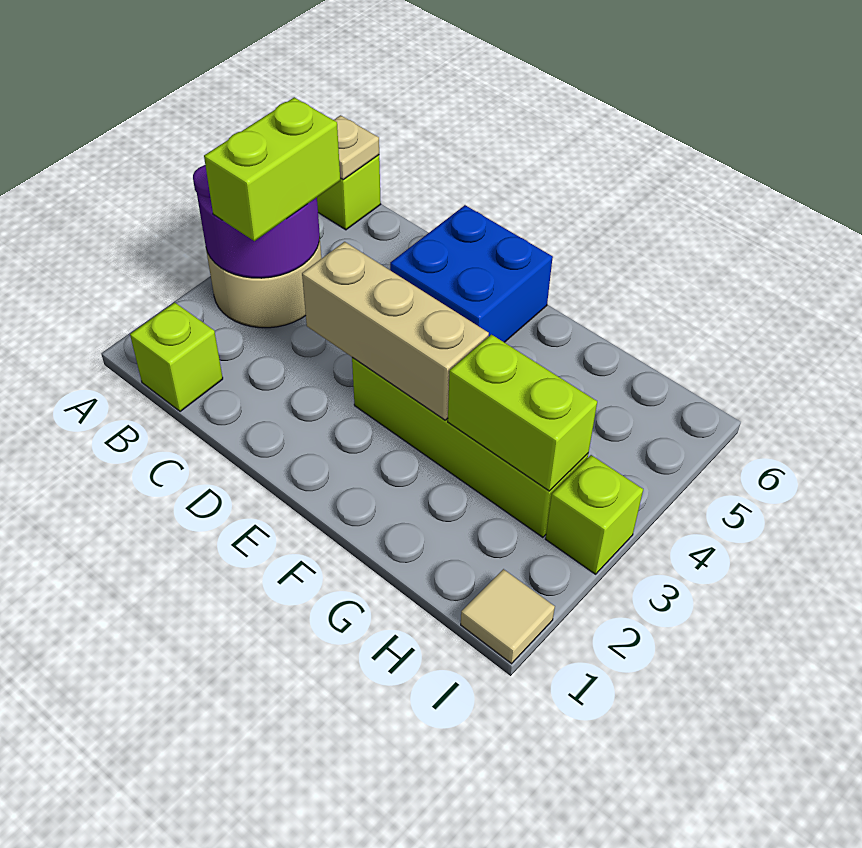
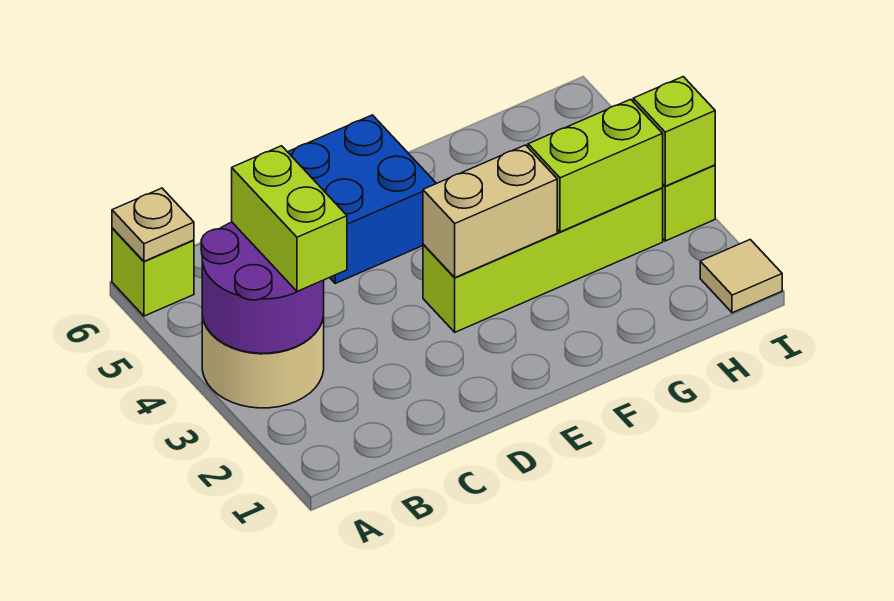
lime brick B1 level 1 -> lime brick I3 level 2
tan brick D3:F3 level 2 -> tan brick E3:F3 level 2

